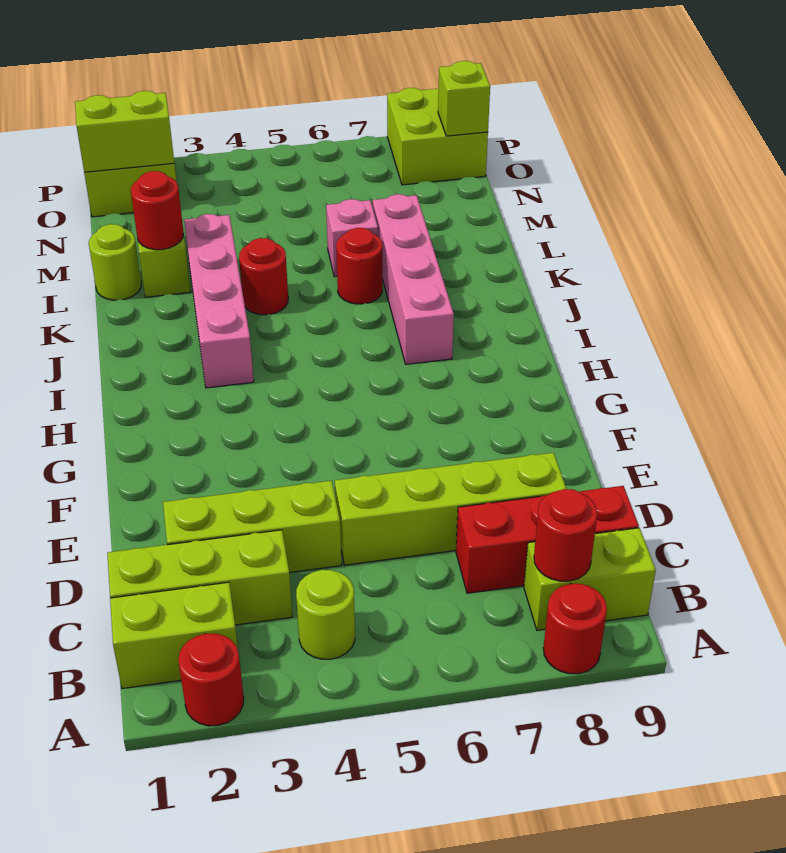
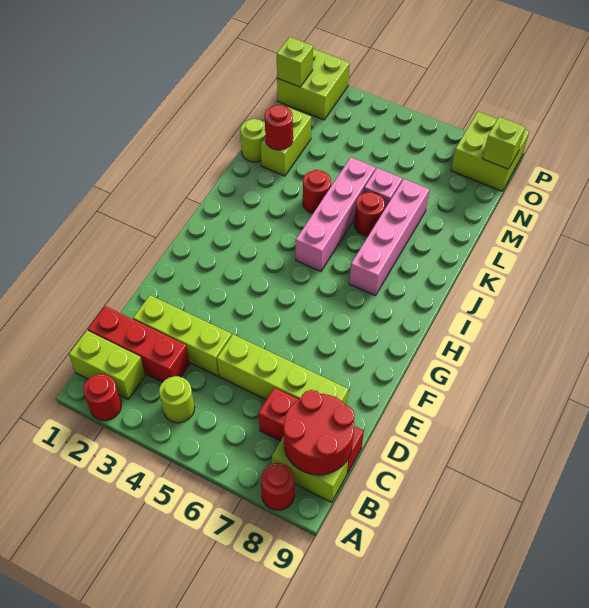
red round brick B8 level 2 -> red round brick B8:C9 level 2
lime brick C1:C3 level 1 -> red brick C1:C3 level 1
pink brick I3:L3 level 1 -> pink brick I5:L5 level 1
lime brick O1:O2 level 2 -> lime brick O1 level 2

